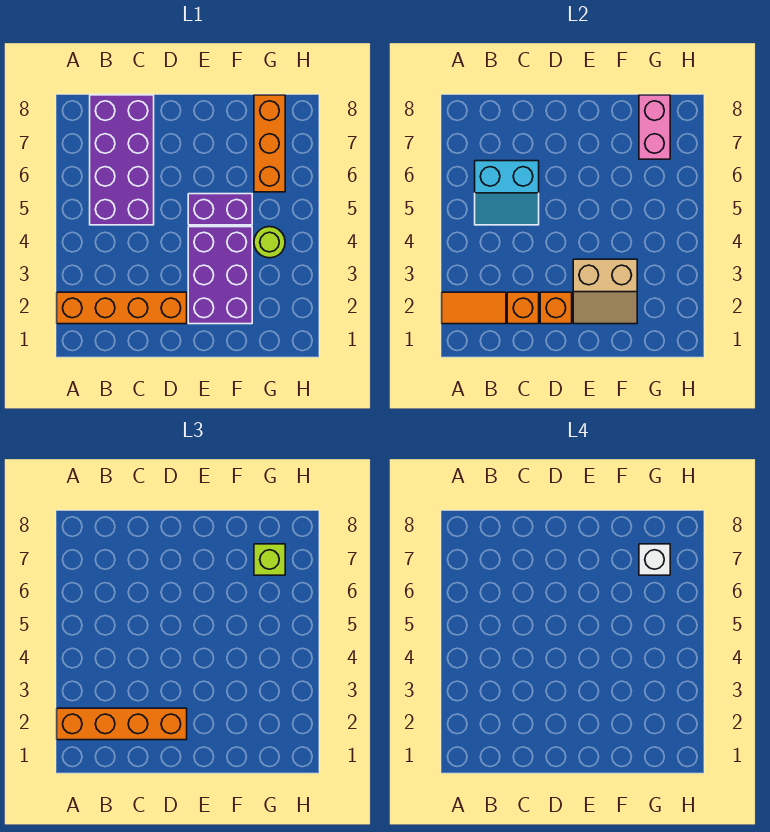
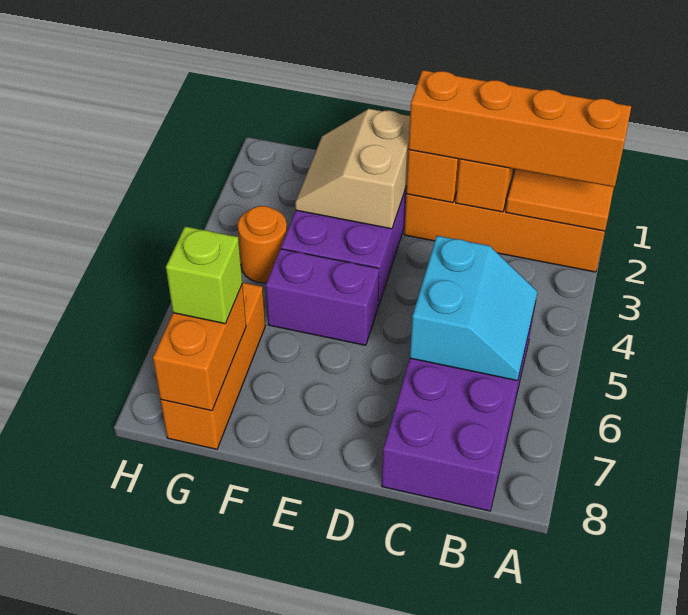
cyan slope B5:C6 level 2 top 6 -> cyan slope B5:C6 level 2 top C
tan slope E2:F3 level 2 top 3 -> tan slope E2:F3 level 2 top E
lime round brick G4 level 1 -> orange round brick G4 level 1
pink brick G7:G8 level 2 -> orange brick G7:G8 level 2
white brick G7 level 4 -> none

